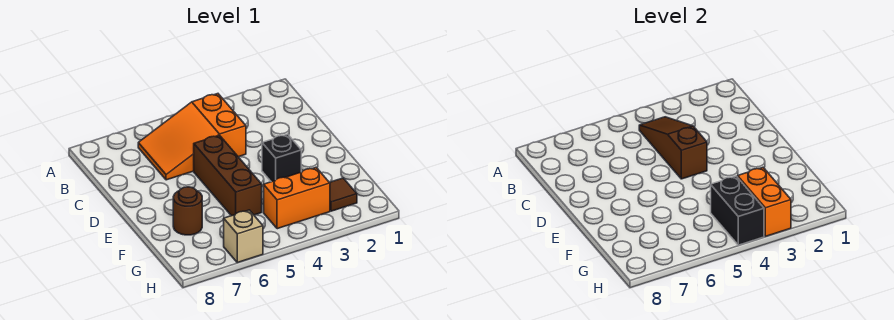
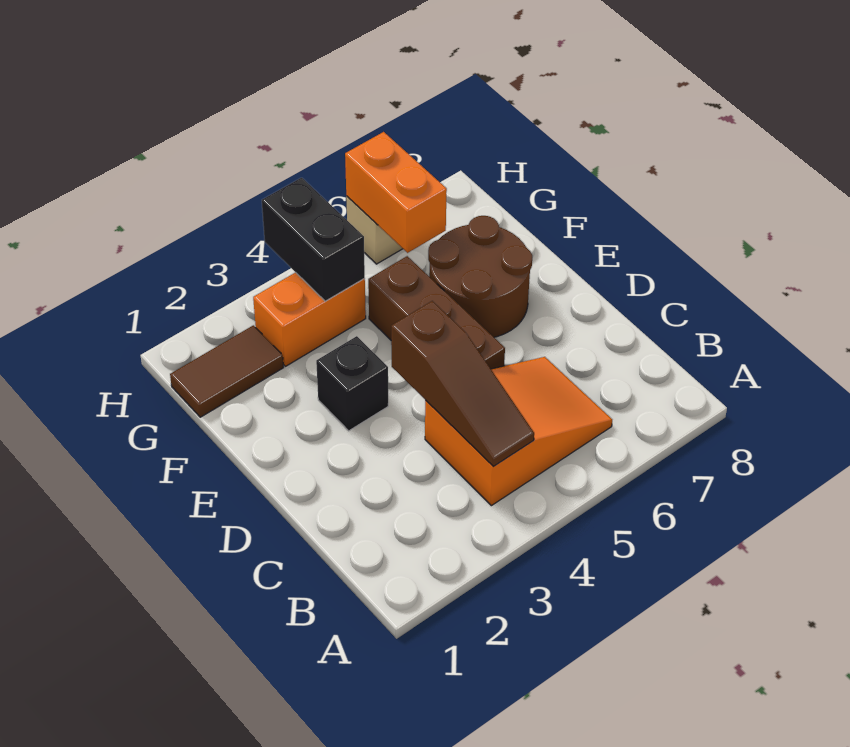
brown round brick F7 level 1 -> brown round brick E6:F7 level 1
brown tile G2 level 1 -> brown tile G1:G2 level 1
orange brick G3:H3 level 2 -> orange brick G6:H6 level 2

